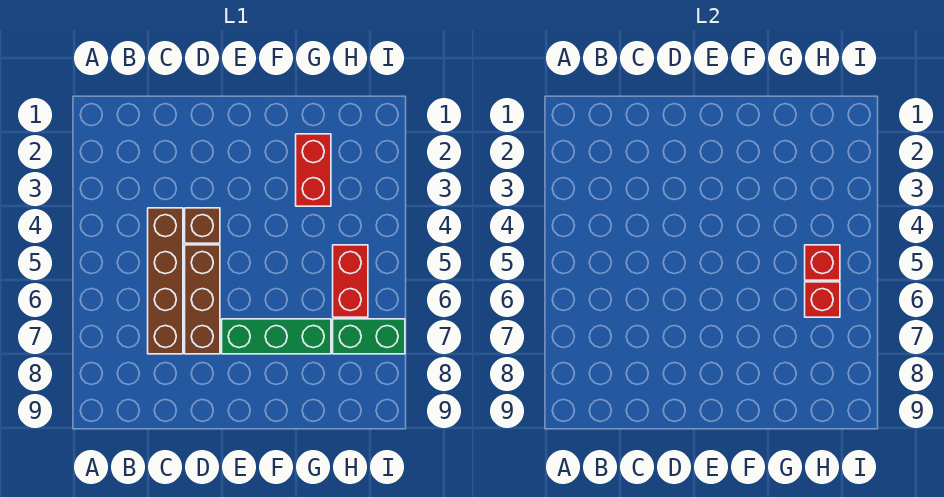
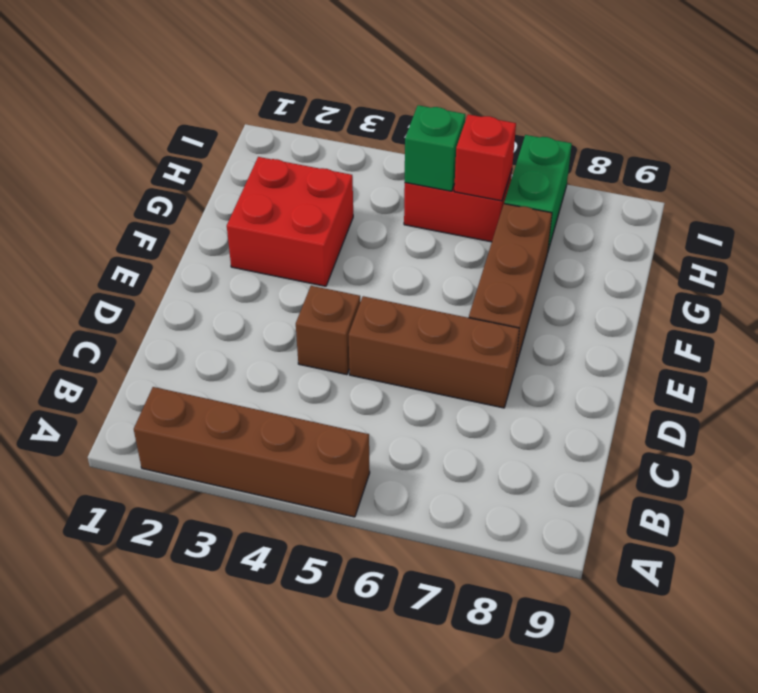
brown brick C4:C7 level 1 -> brown brick A2:A5 level 1
green brick E7:G7 level 1 -> brown brick E7:G7 level 1
red brick G2:G3 level 1 -> red brick F2:G3 level 1
red brick H5 level 2 -> green brick H5 level 2

